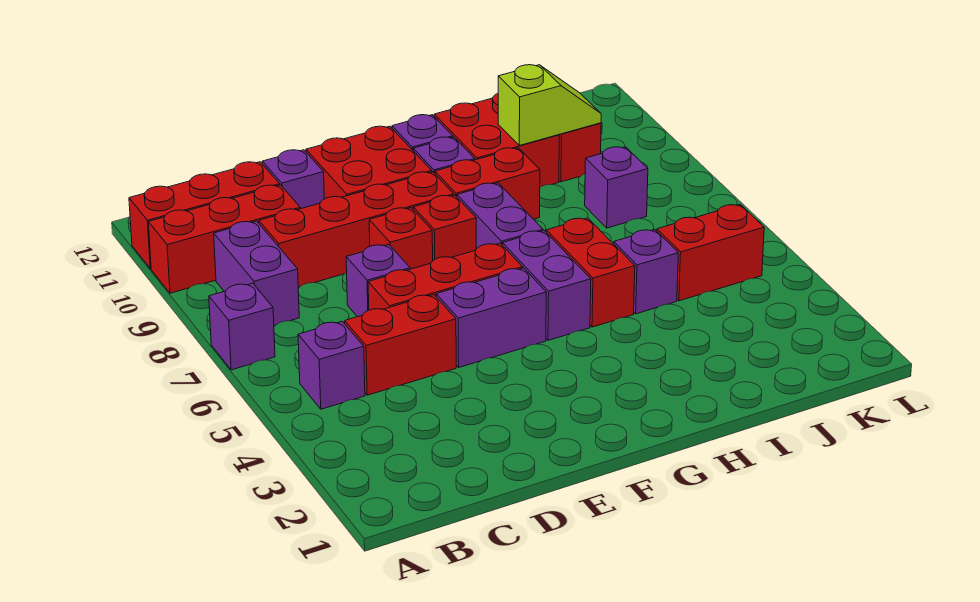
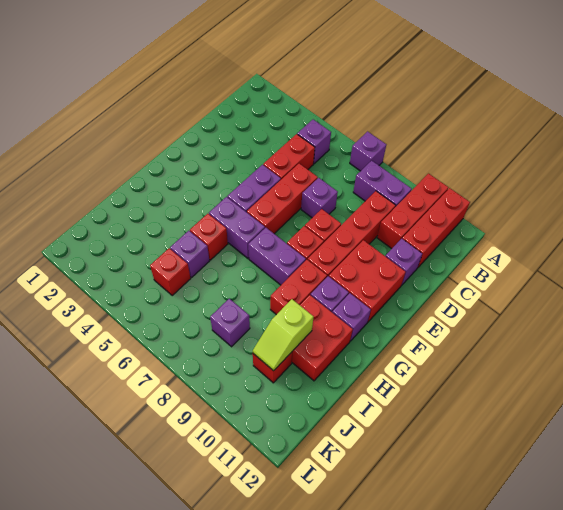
red brick H5:H6 level 1 -> red brick H5 level 1
red brick J5:K5 level 1 -> red brick J5 level 1

